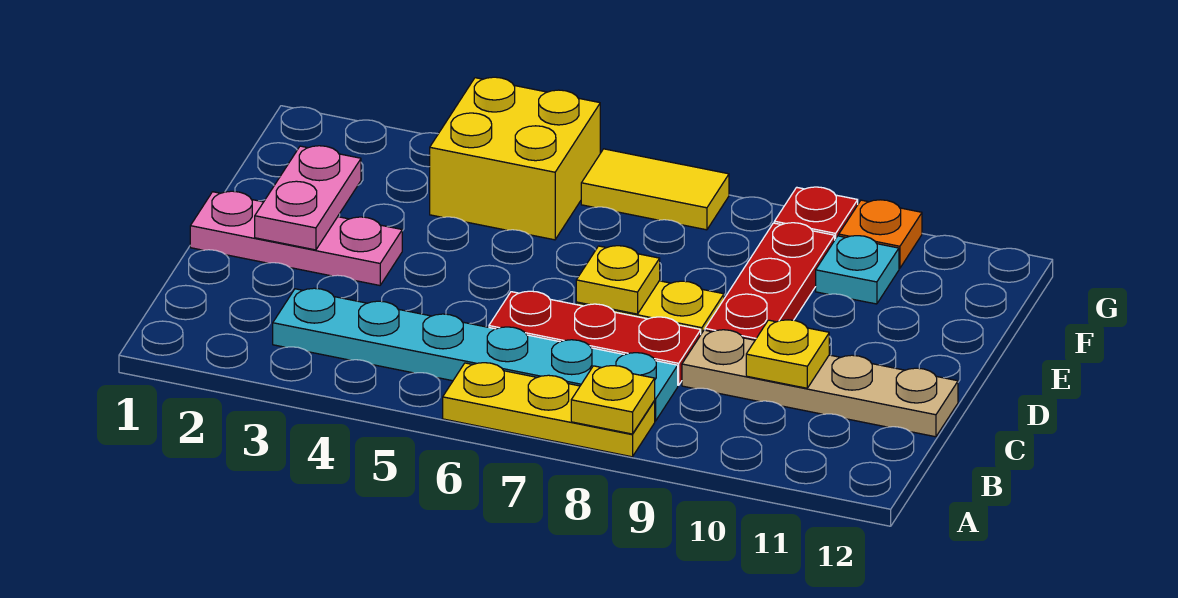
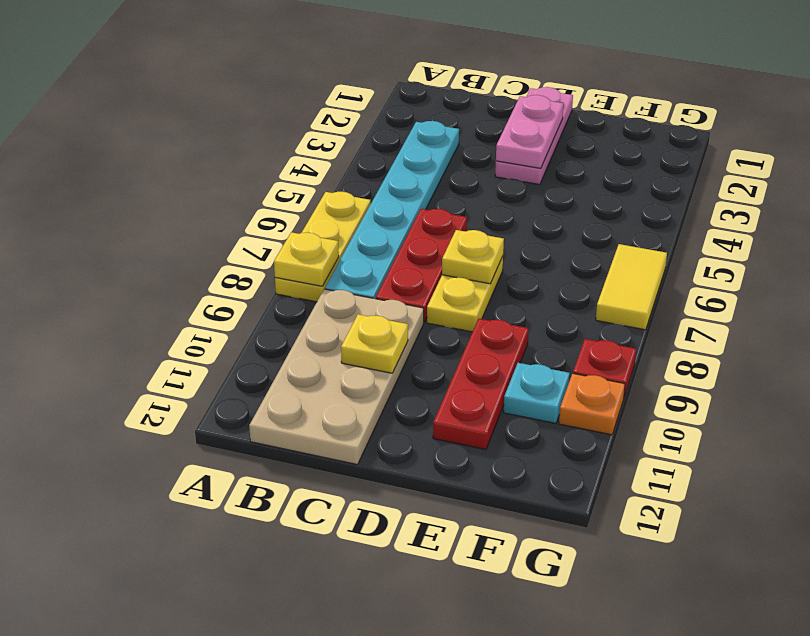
tan plate C9:C12 level 1 -> tan plate B9:C12 level 1
pink plate D2:E2 level 2 -> pink plate D2:D3 level 2
red plate D9:F9 level 1 -> red plate E9:E11 level 1
yellow brick F4:G5 level 1 -> none

